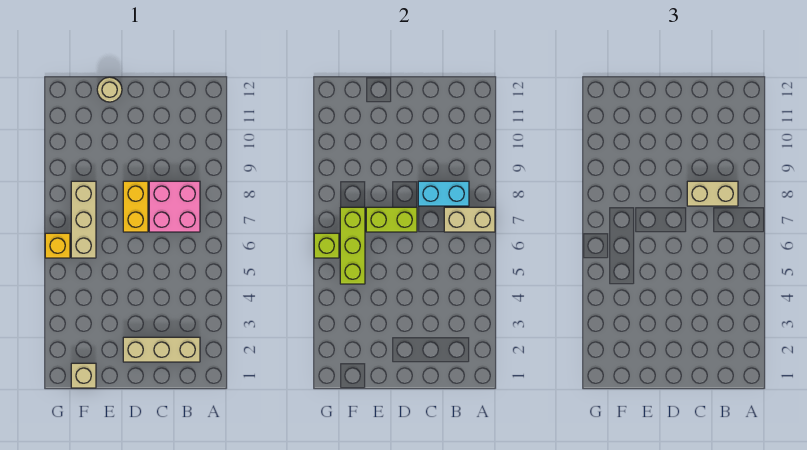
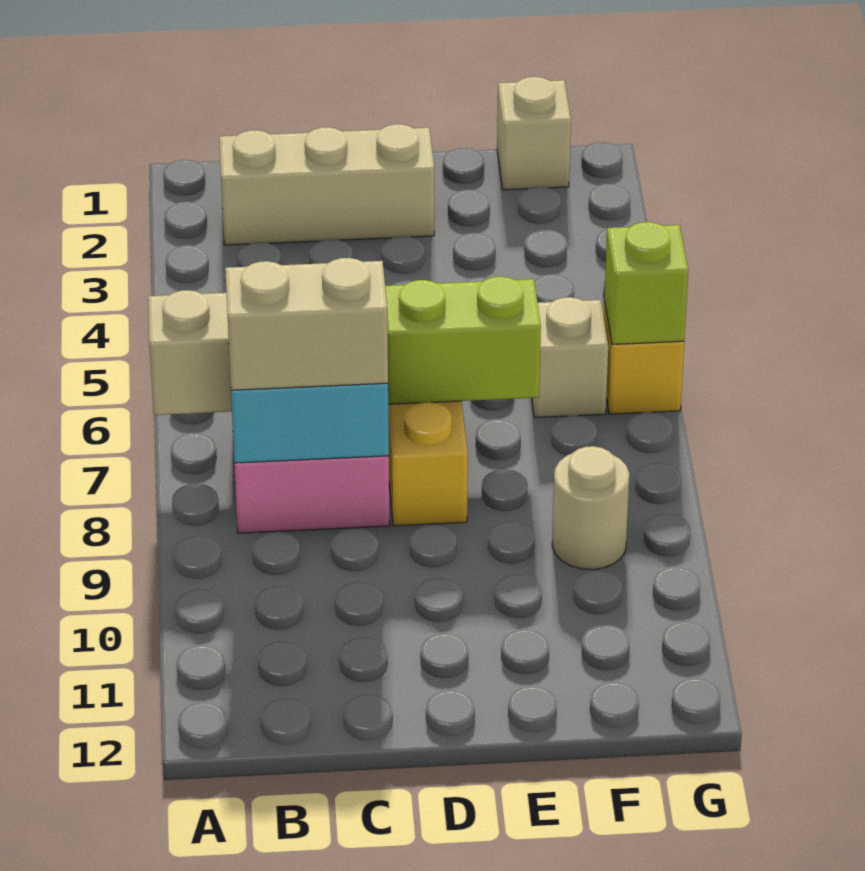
tan round brick E12 level 1 -> tan round brick F9 level 1
lime brick F5:F7 level 2 -> none
tan brick F6:F8 level 1 -> tan brick F6 level 1

